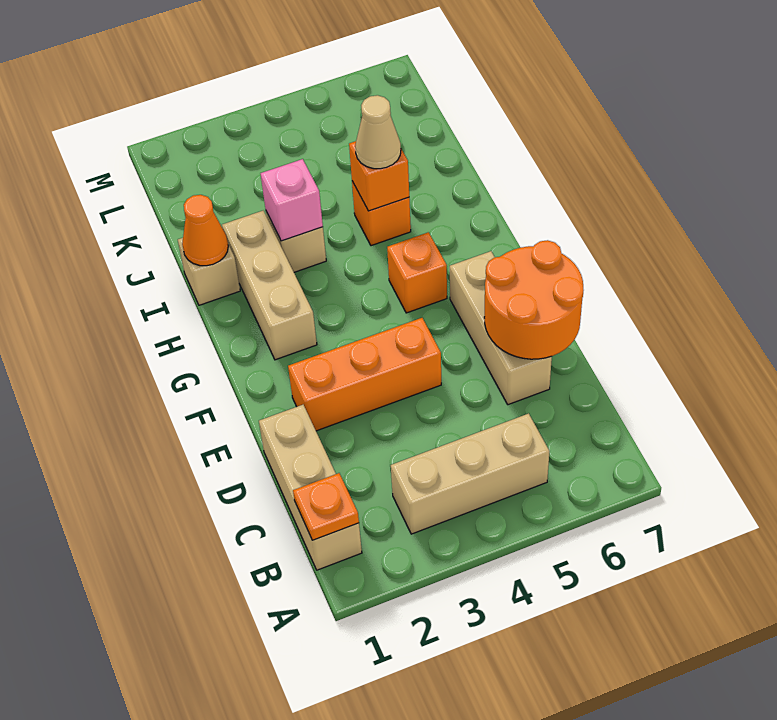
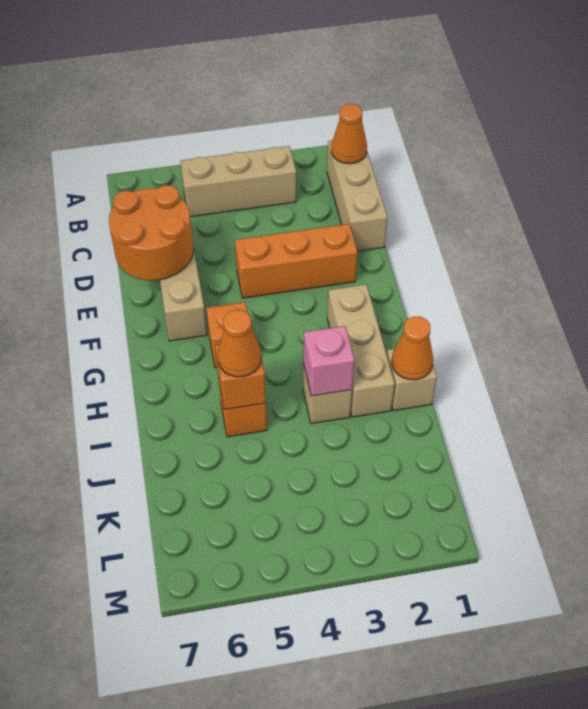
orange plate B1 level 2 -> orange cone B1 level 2
tan cone I5 level 3 -> orange cone I5 level 3

